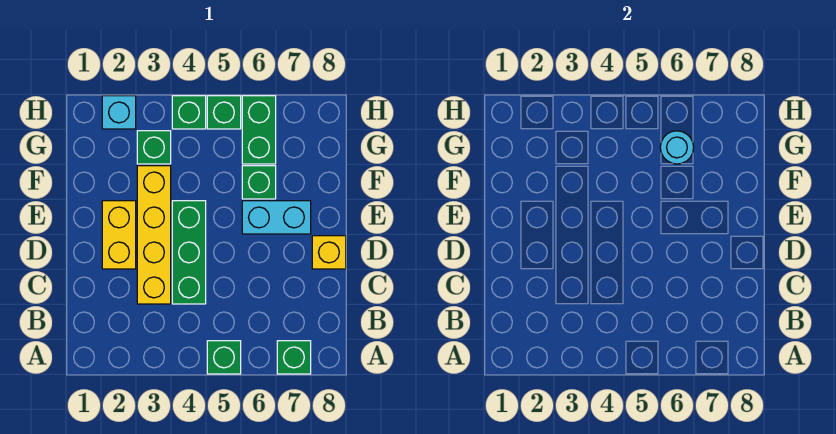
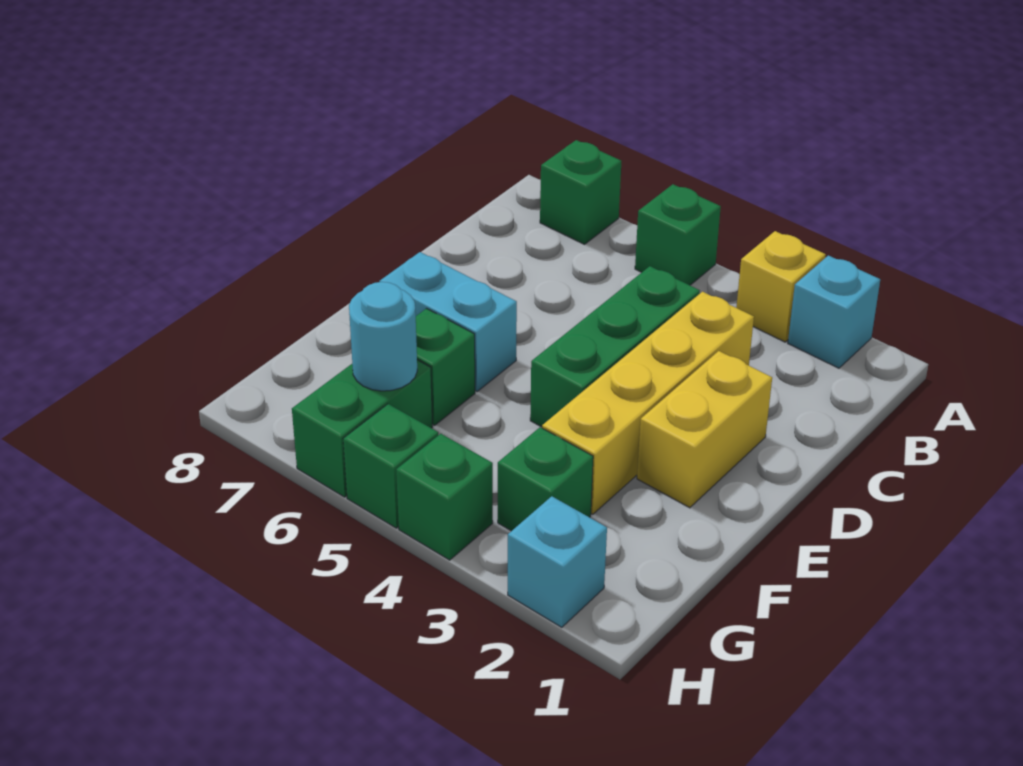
none -> cyan brick A2 level 1
yellow brick D8 level 1 -> yellow brick A3 level 1

